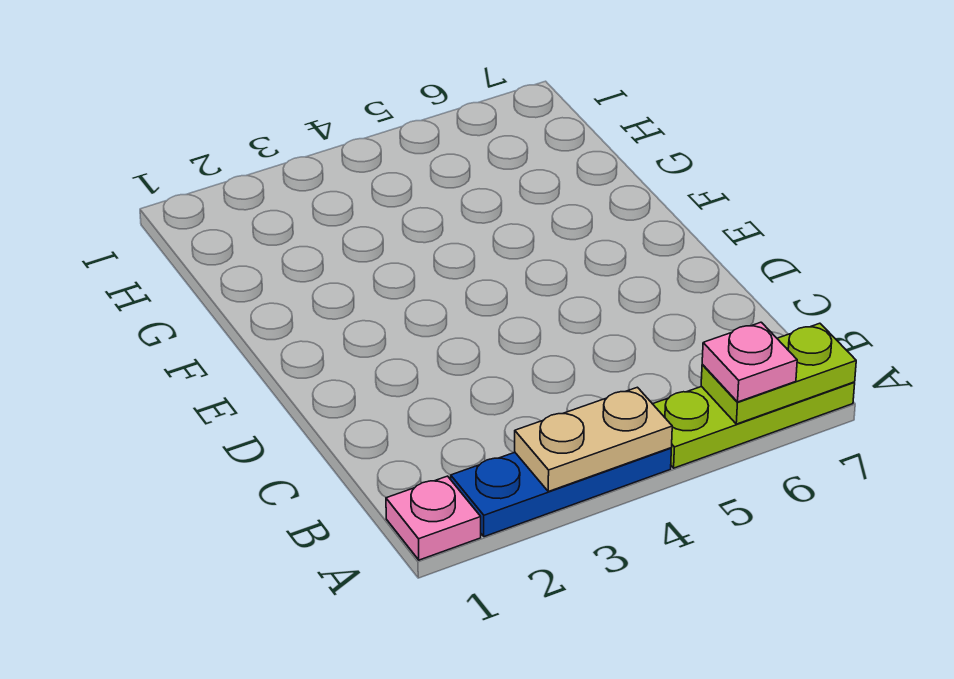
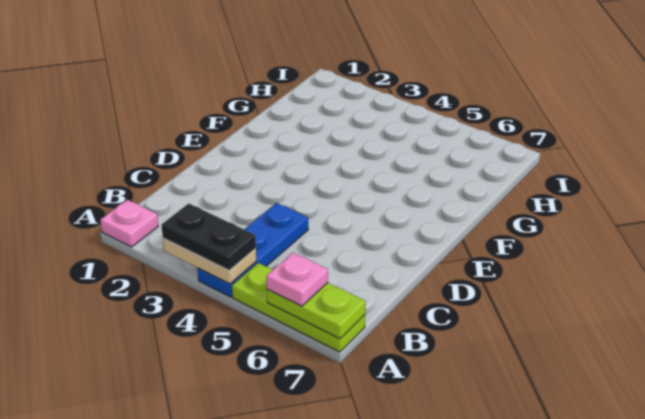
blue plate A2:A4 level 1 -> blue plate A4:C4 level 1
none -> black plate A3:A4 level 3

